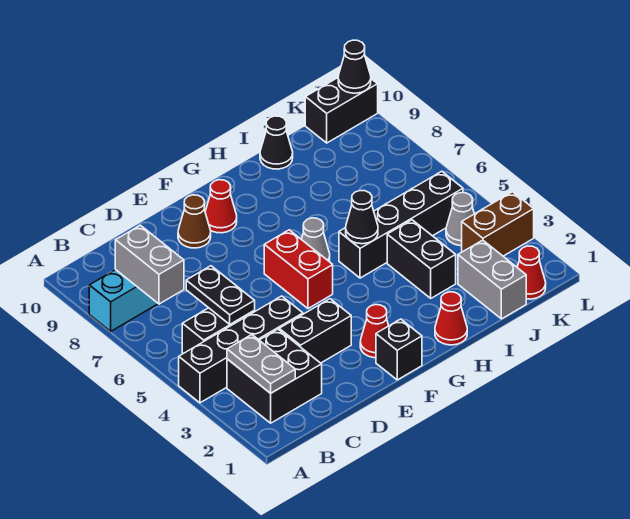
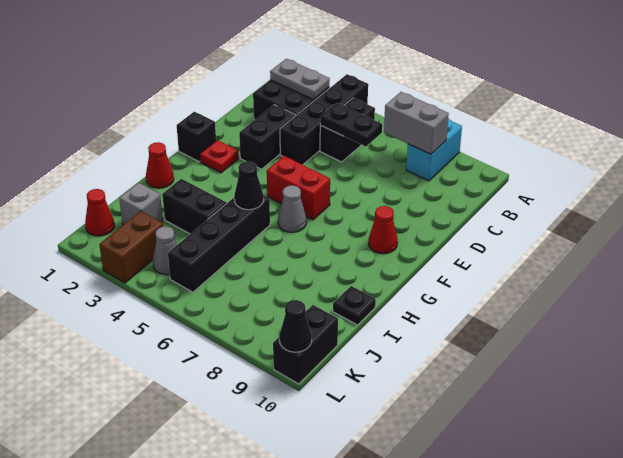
brown cone E9 level 1 -> none
red cone F2 level 1 -> red plate F2 level 1
black cone I10 level 1 -> black plate I10 level 1
grey brick J1:J2 level 1 -> grey brick J2 level 1

